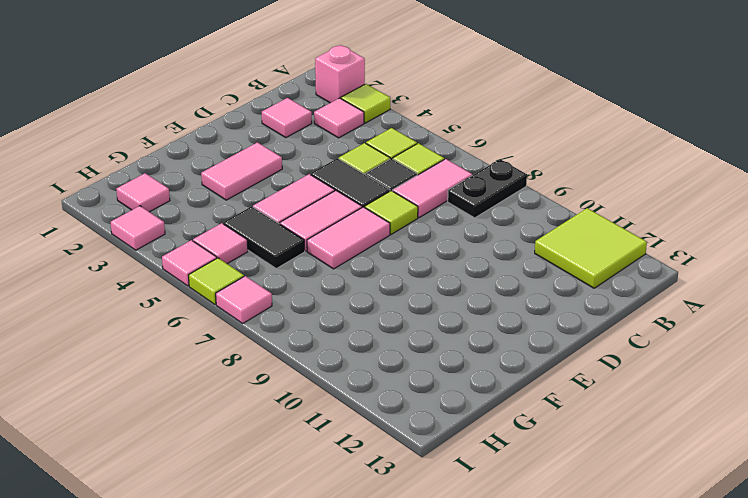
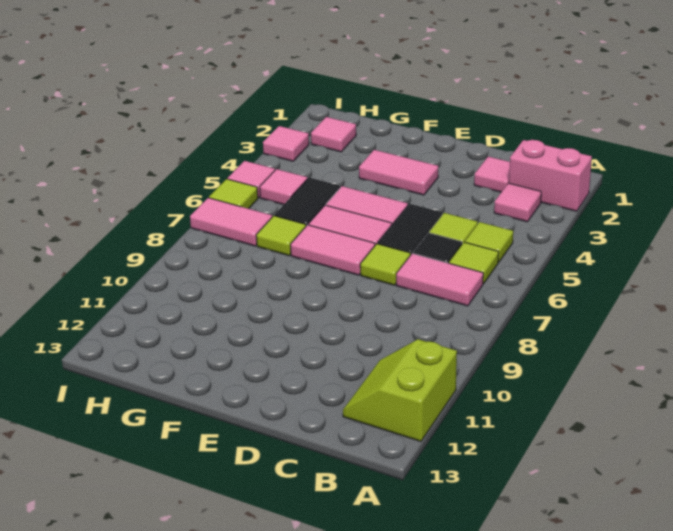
pink brick A2 level 1 -> pink brick A2:B2 level 1
lime tile A3 level 1 -> lime tile G7 level 1
black plate A8:B8 level 1 -> none
lime tile A11:B12 level 1 -> lime slope A11:B12 level 1 top A
pink tile I7 level 1 -> pink tile H7:I7 level 1

